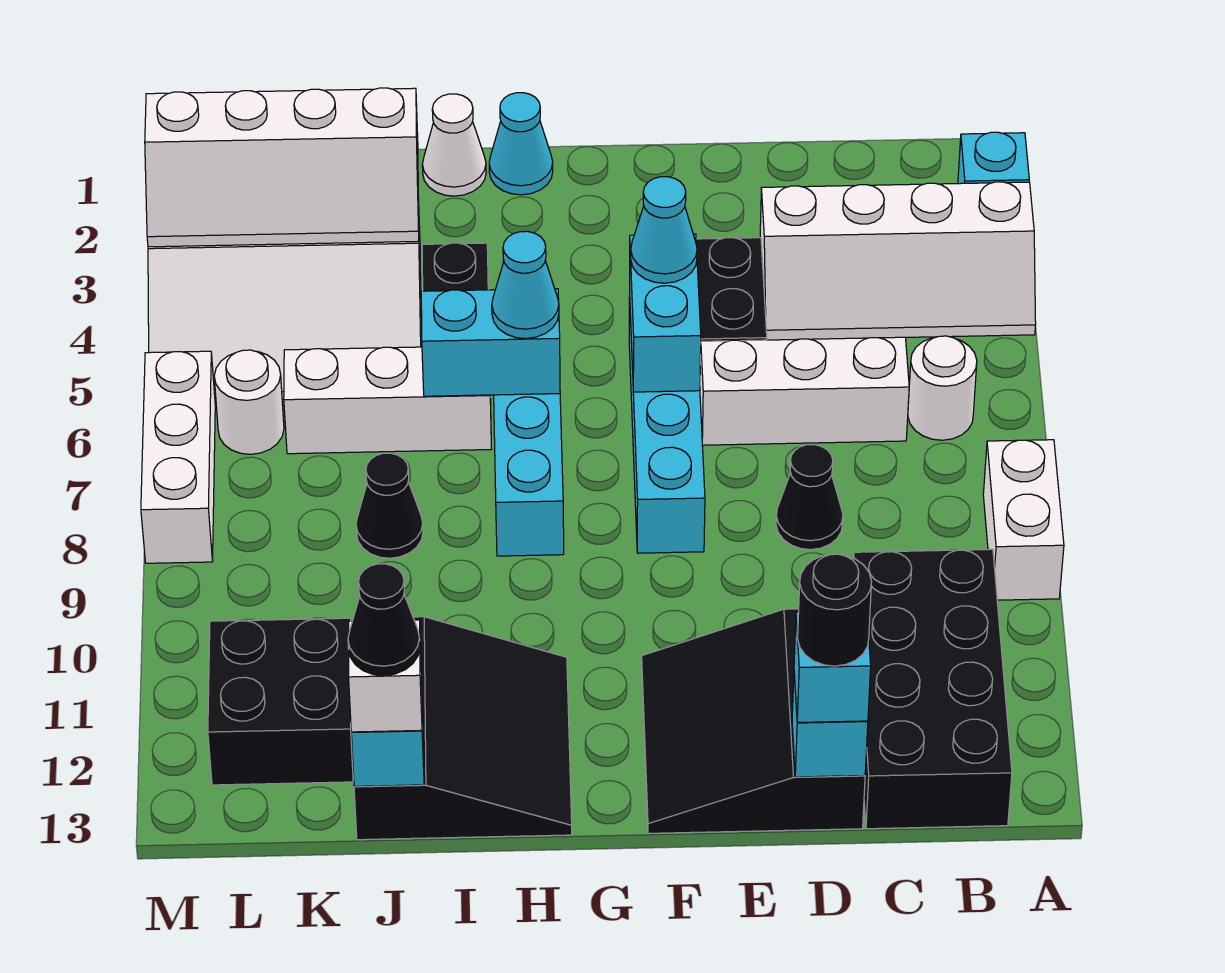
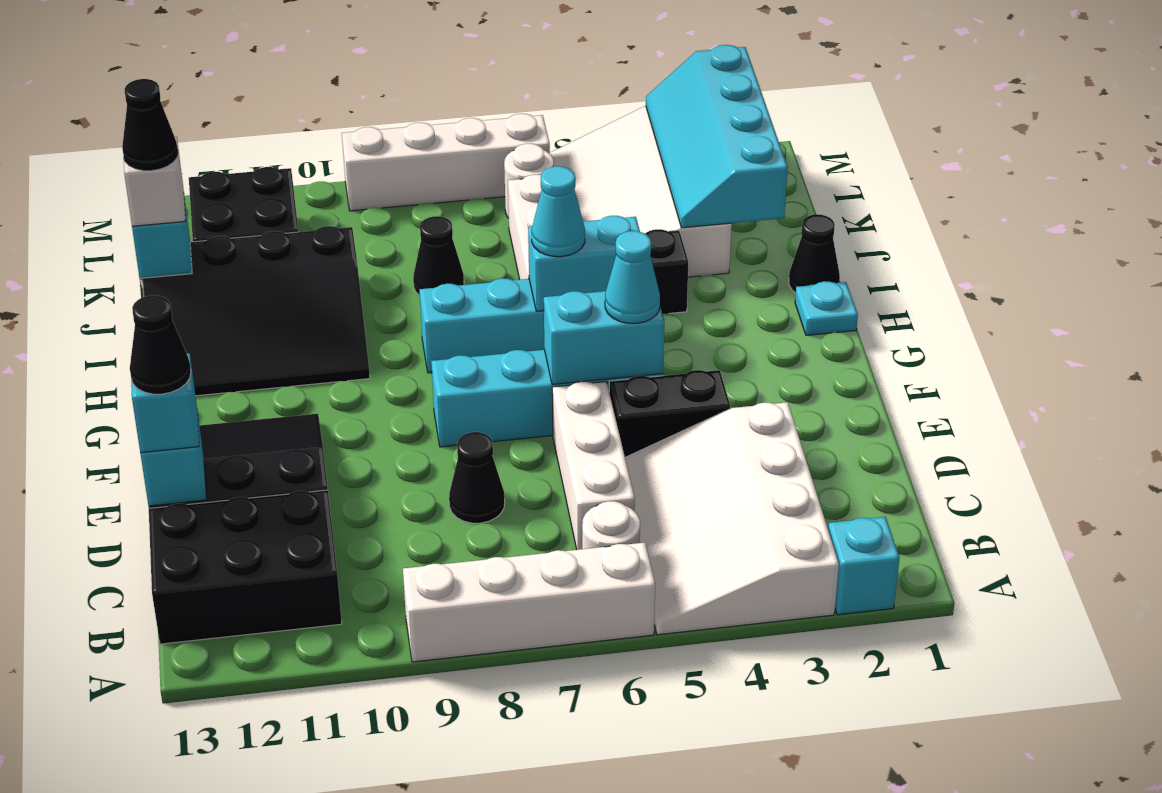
white slope A3:D4 level 1 top 3 -> white slope A3:D5 level 1 top 3
white brick A8:A9 level 1 -> white brick A6:A9 level 1
black brick B10:C13 level 1 -> black brick B11:C13 level 1
black round brick D13 level 4 -> black cone D13 level 4
cyan cone H1 level 1 -> cyan plate H1 level 1
cyan brick H6:I6 level 2 -> cyan brick H5:H6 level 2
black slope H11:J13 level 1 top J -> black slope H10:J13 level 1 top J
white cone I1 level 1 -> black cone I1 level 1
white slope J2:M3 level 2 top 2 -> cyan slope J2:M3 level 2 top 2
white brick M6:M8 level 1 -> white brick M6:M9 level 1

